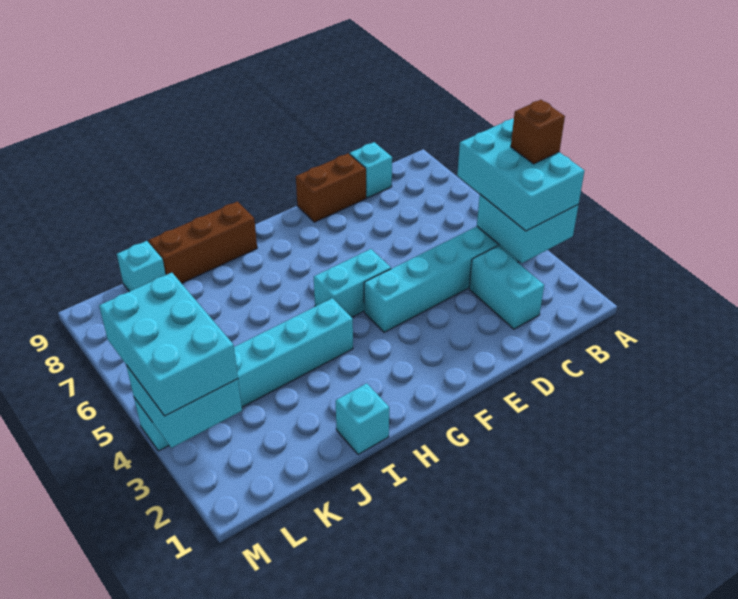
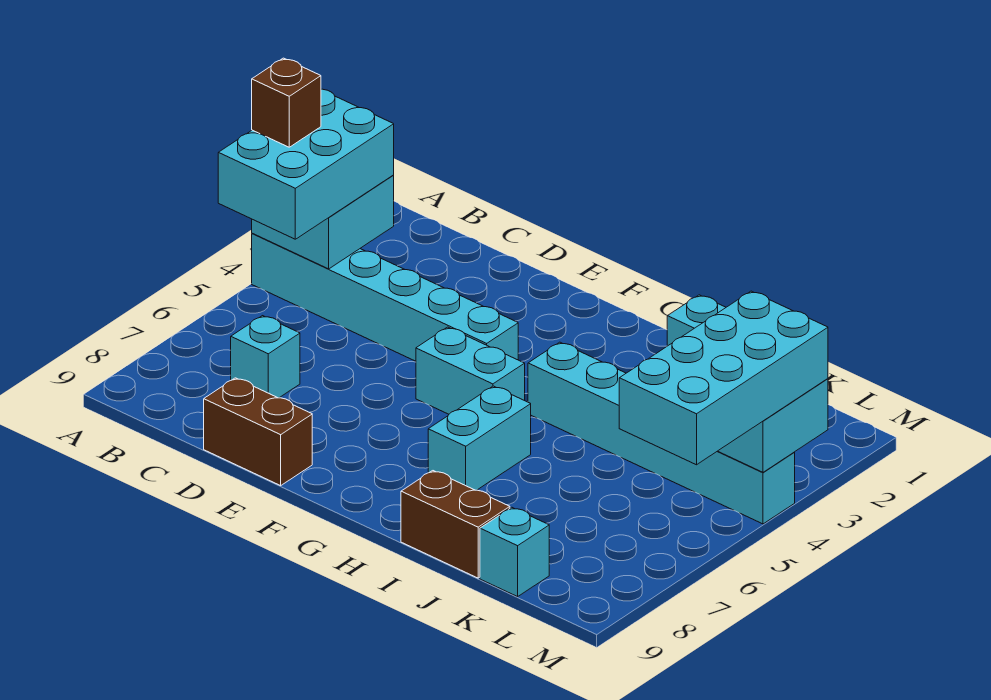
cyan brick C2:C3 level 1 -> cyan brick H6:H7 level 1
cyan brick C9 level 1 -> cyan brick C7 level 1
brown brick H9:J9 level 1 -> brown brick I9:J9 level 1
cyan brick L3:M5 level 3 -> cyan brick L3:M6 level 3

